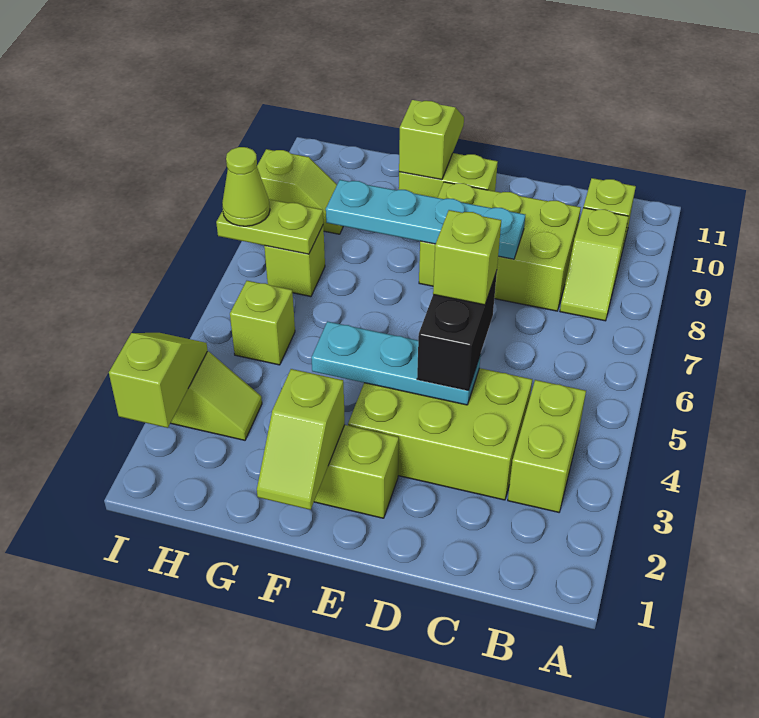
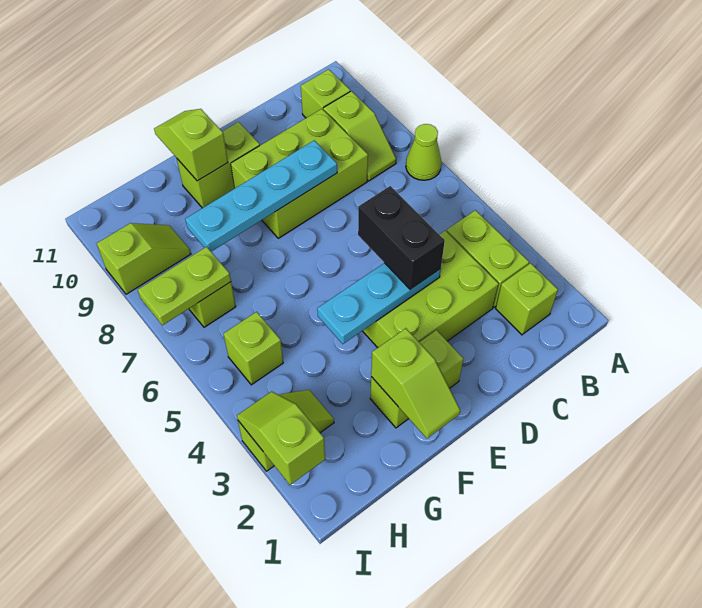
lime brick D5 level 4 -> lime brick B2 level 1
lime cone I7 level 3 -> lime cone A7 level 1

